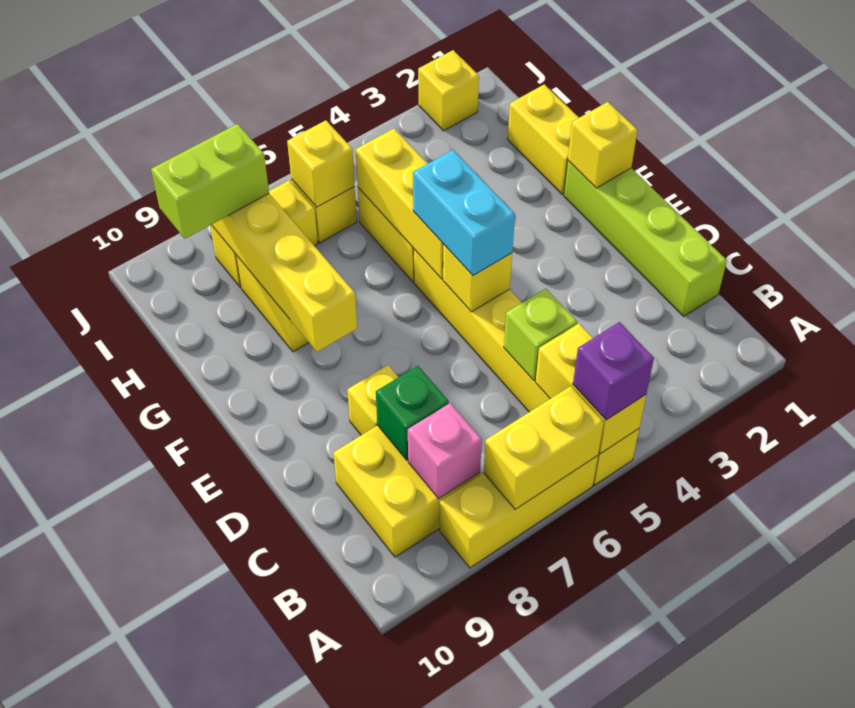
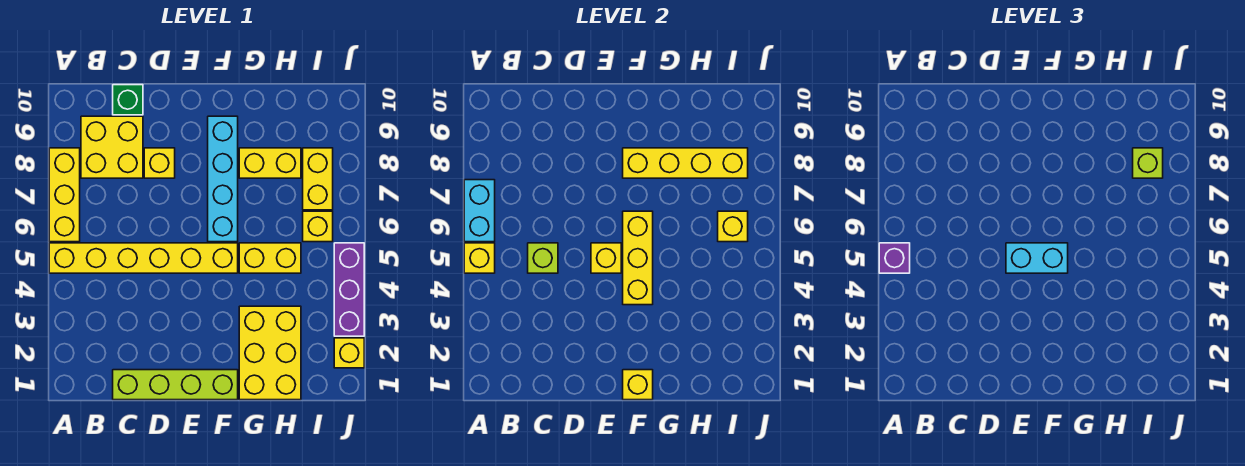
yellow brick A5:B5 level 2 -> yellow brick A5 level 2
yellow brick A6:A7 level 2 -> cyan brick A6:A7 level 2
pink brick B8 level 2 -> none
green brick C8 level 2 -> green brick C10 level 1
yellow brick F5:H5 level 2 -> yellow brick F4:F6 level 2
none -> cyan brick F6:F9 level 1
yellow brick G1:H1 level 1 -> yellow brick G1:H3 level 1
lime brick I8:I9 level 3 -> lime brick I8 level 3
none -> purple brick J3:J5 level 1

